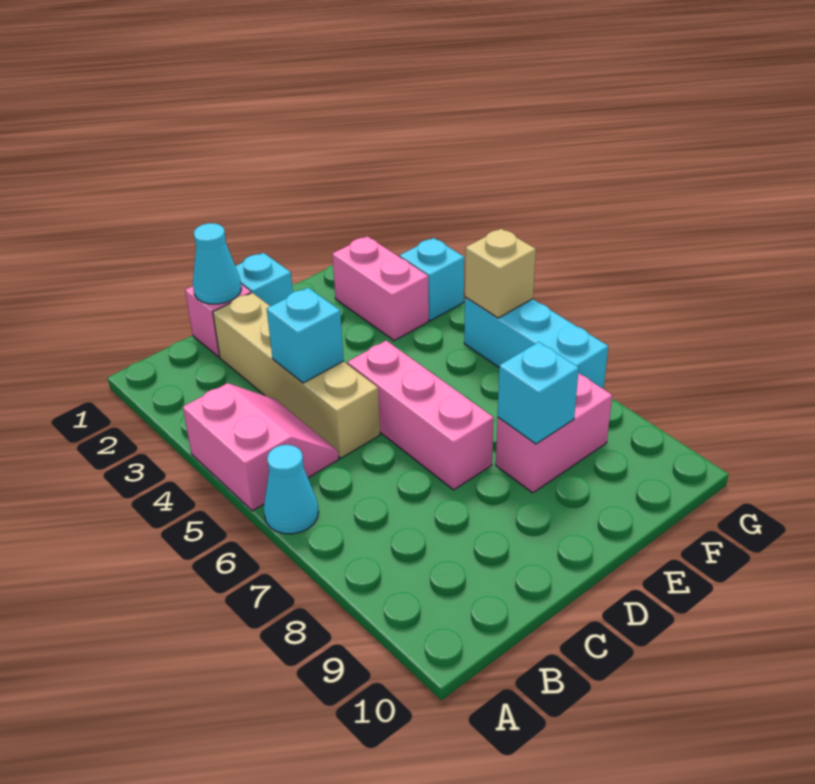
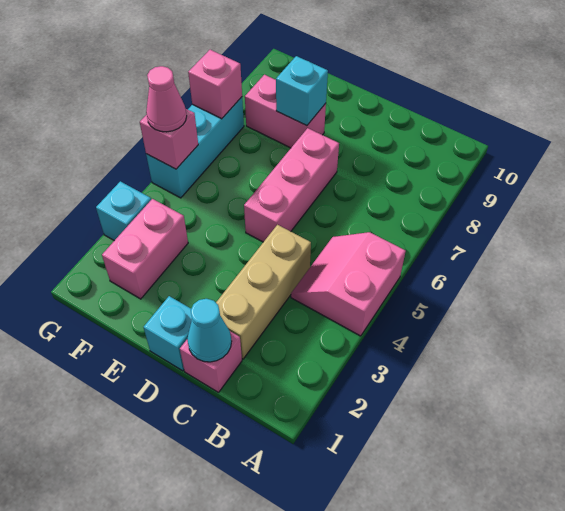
cyan cone A6 level 1 -> none
tan brick C2:C5 level 1 -> tan brick C2:C4 level 1
cyan brick C4 level 2 -> none
tan brick G5 level 2 -> pink brick G5 level 2
none -> pink cone G5 level 3
none -> pink brick G7 level 2

